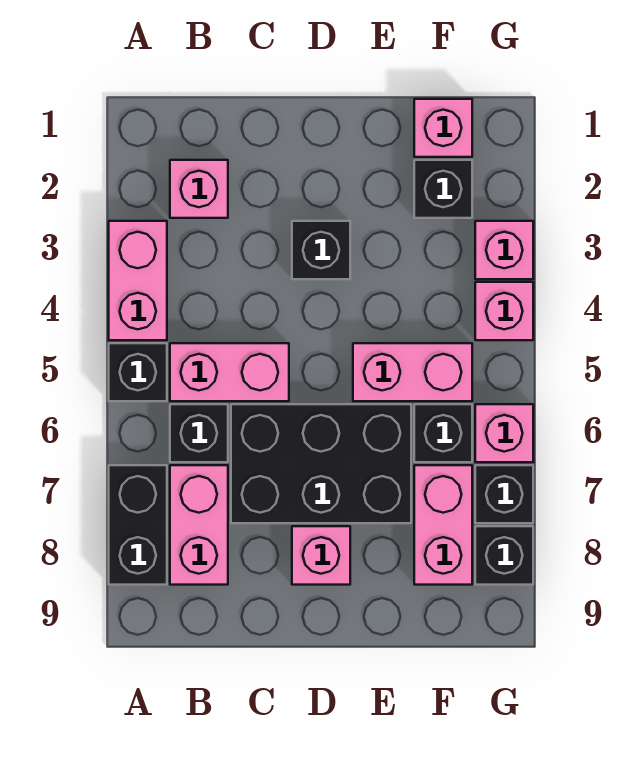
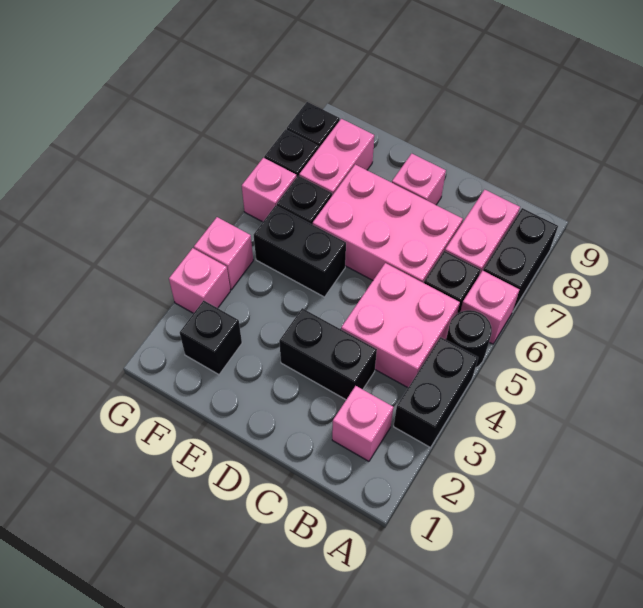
pink brick A3:A4 level 1 -> black brick A3:A4 level 1
black brick A5 level 1 -> black round brick A5 level 1
pink brick B5:C5 level 1 -> pink brick B4:C5 level 1
black brick C6:E7 level 1 -> pink brick C6:E7 level 1
black brick D3 level 1 -> black brick C3:D3 level 1
pink brick E5:F5 level 1 -> black brick E5:F5 level 1
pink brick F1 level 1 -> pink brick A6 level 1

